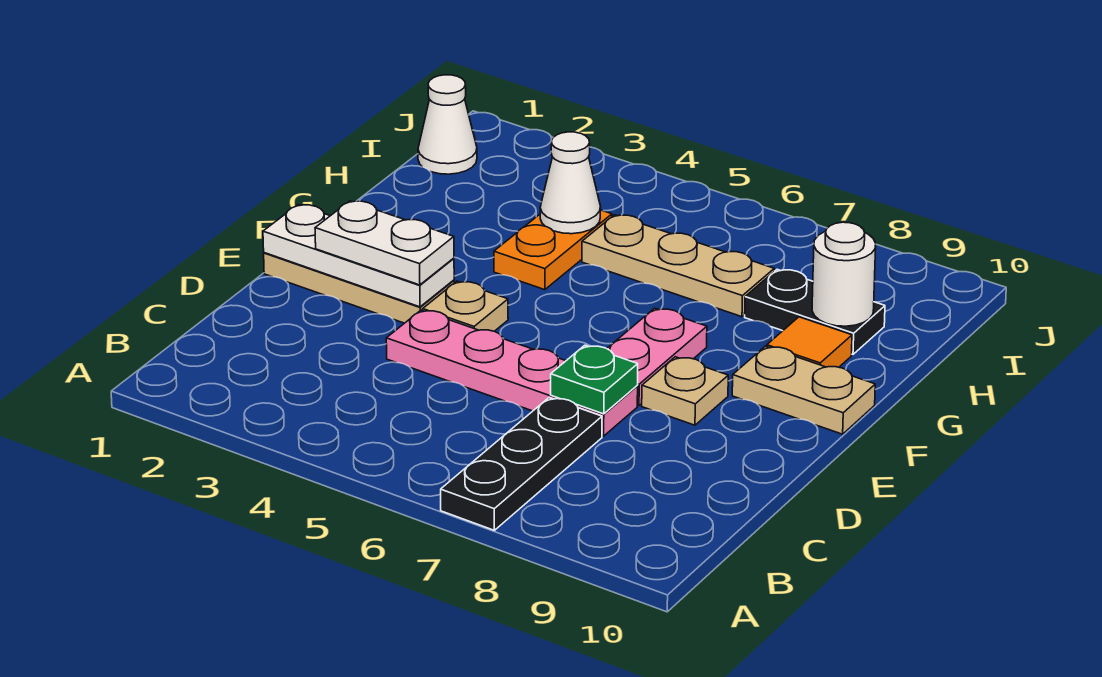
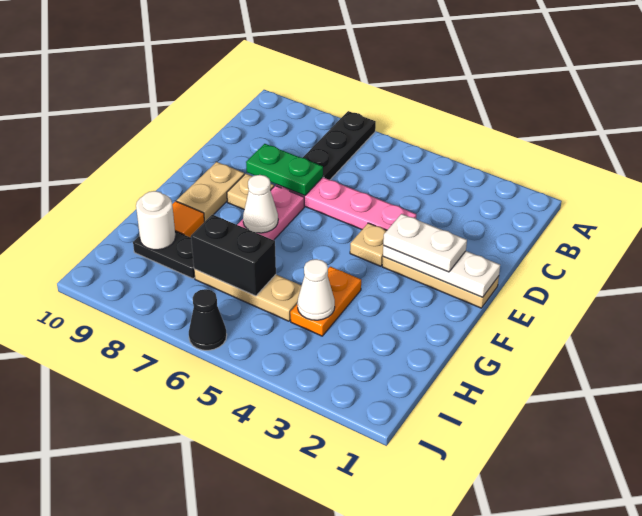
green plate D7 level 2 -> green plate D7:D8 level 2
tan plate F9:F10 level 1 -> tan plate E9:F9 level 1
none -> black brick H6:H7 level 2
white cone I1 level 1 -> white cone F7 level 2
none -> black cone J6 level 1

